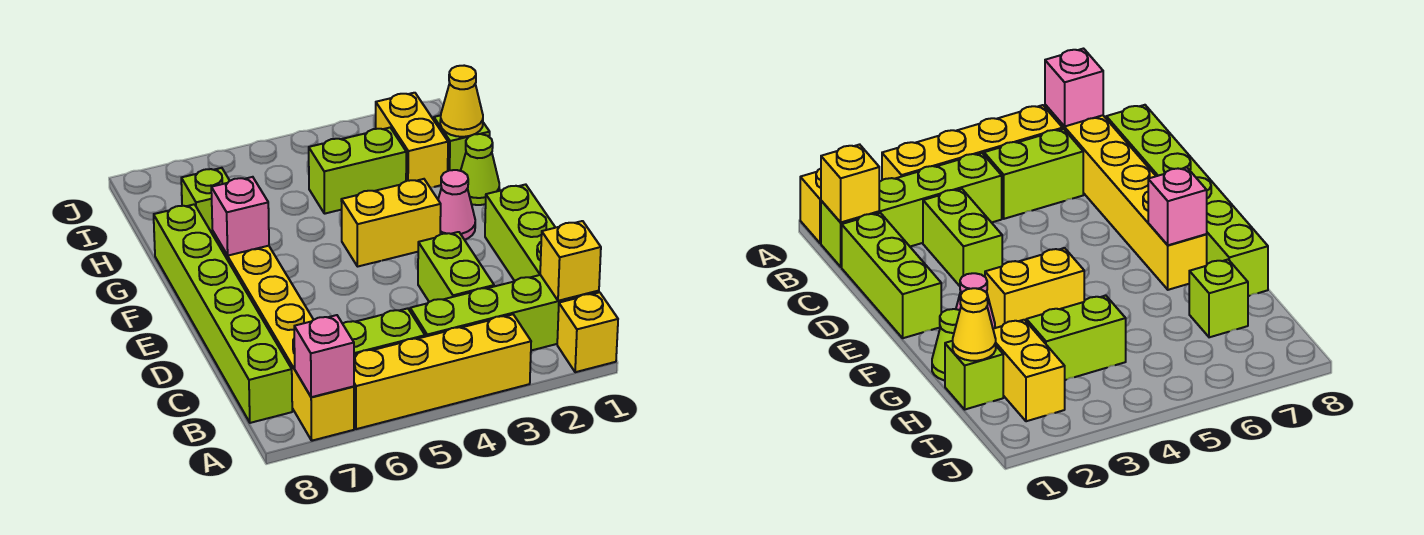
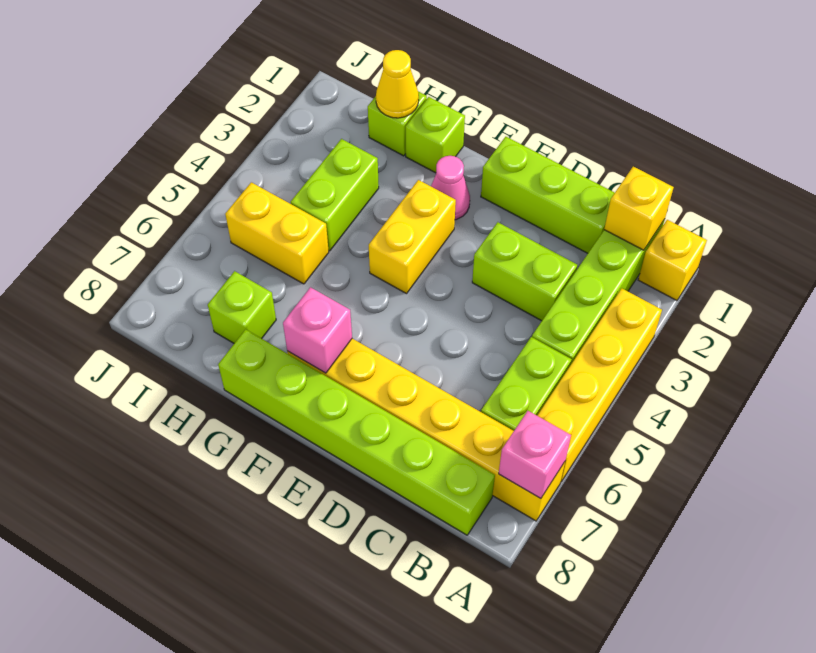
lime cone G1 level 1 -> lime brick G1 level 1
yellow brick H2:I2 level 1 -> yellow brick H5:I5 level 1

